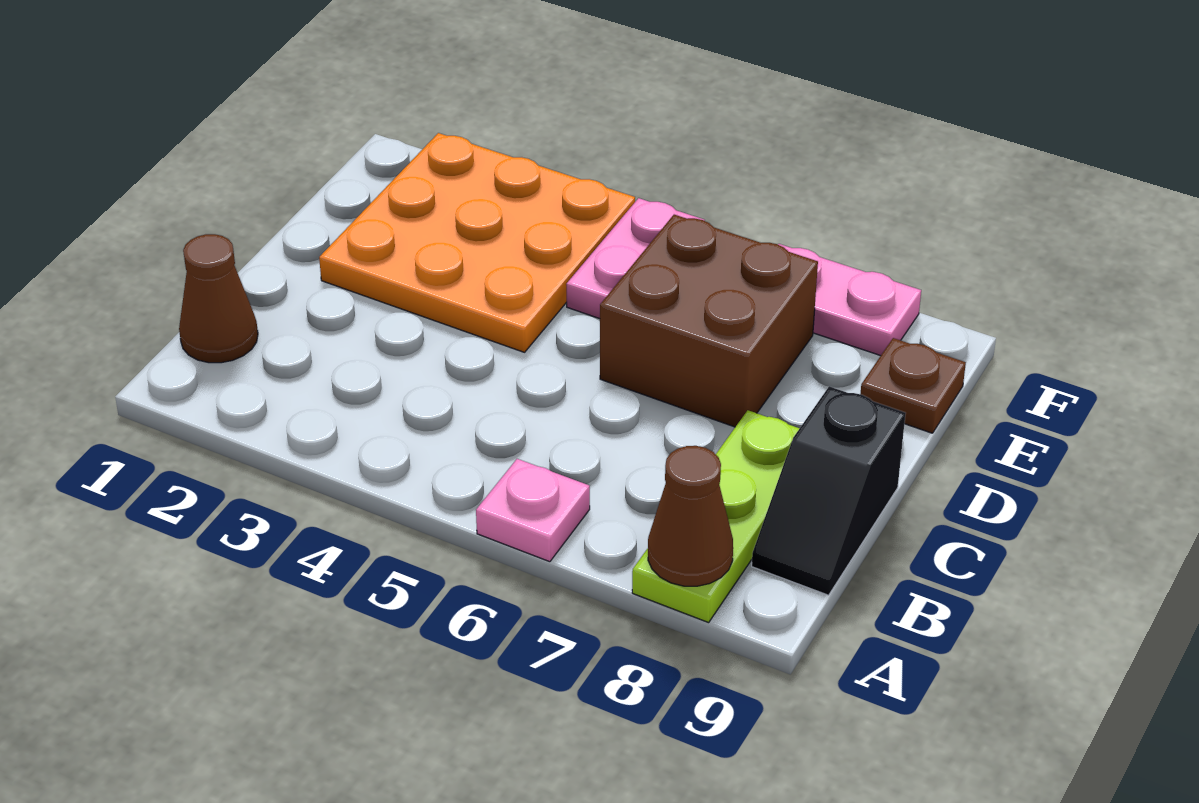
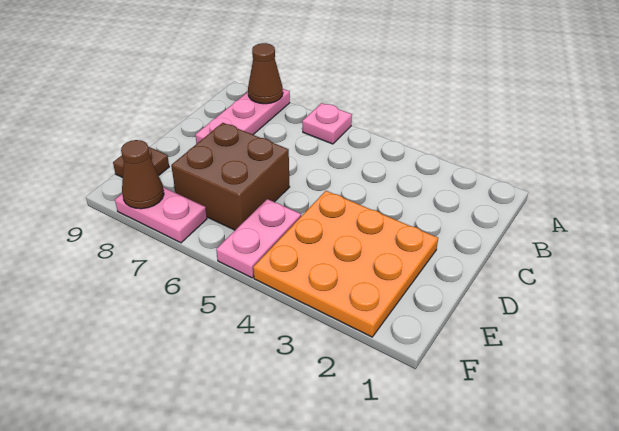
lime plate A8:C8 level 1 -> pink plate A8:C8 level 1
brown cone B1 level 1 -> brown cone F8 level 2
black slope B9:C9 level 1 top C -> none

